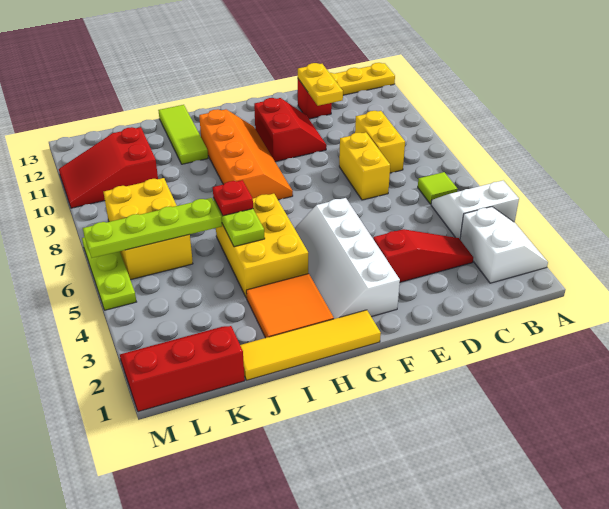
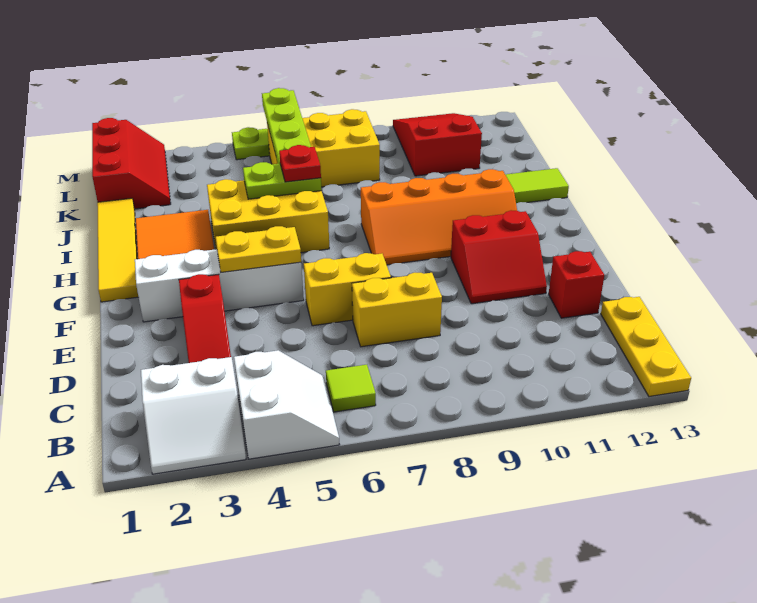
yellow brick C8:C9 level 1 -> yellow brick E6:E7 level 1
yellow plate D11:D12 level 2 -> yellow plate F4:F5 level 2

